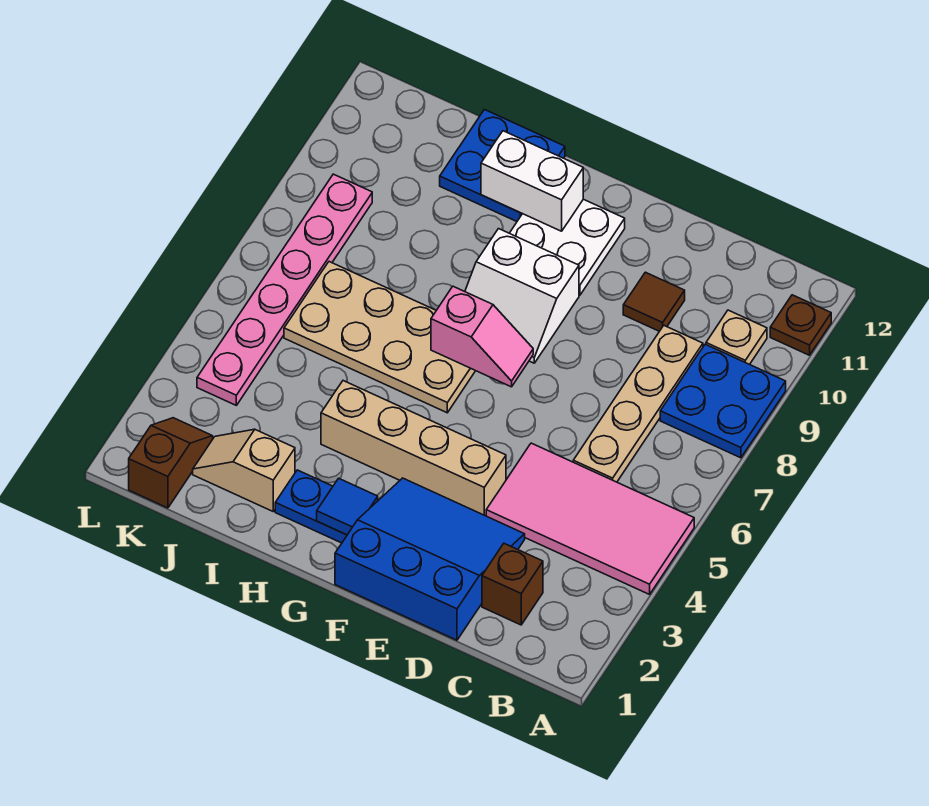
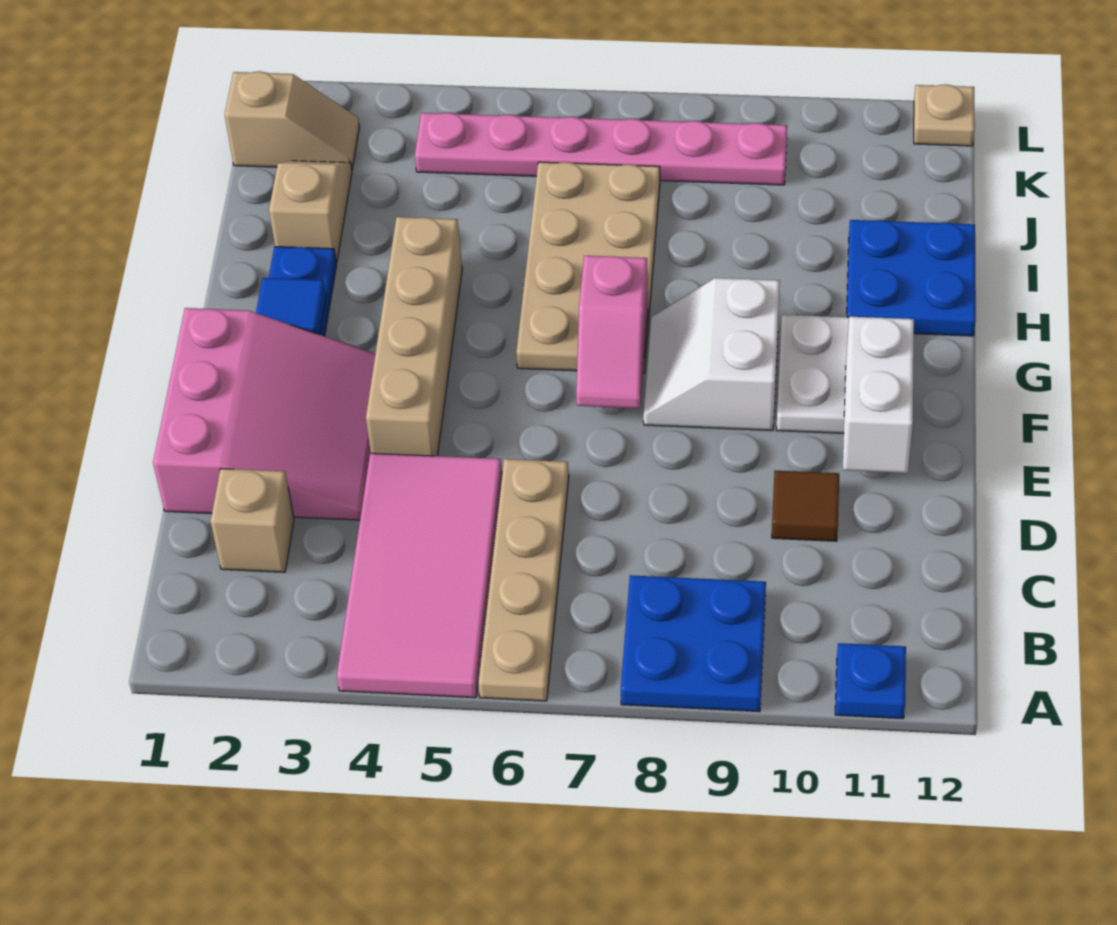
brown plate A11 level 1 -> blue plate A11 level 1
tan plate B10 level 1 -> tan plate L12 level 1
brown brick C2 level 1 -> tan brick C2 level 1
tan plate C6:C9 level 1 -> tan plate A6:D6 level 1
blue slope D1:F3 level 1 top 1 -> pink slope D1:F3 level 1 top 1
white brick G11:H11 level 2 -> white brick E11:F11 level 2
brown slope K1:K2 level 1 top 1 -> tan slope K1:K2 level 1 top 1

